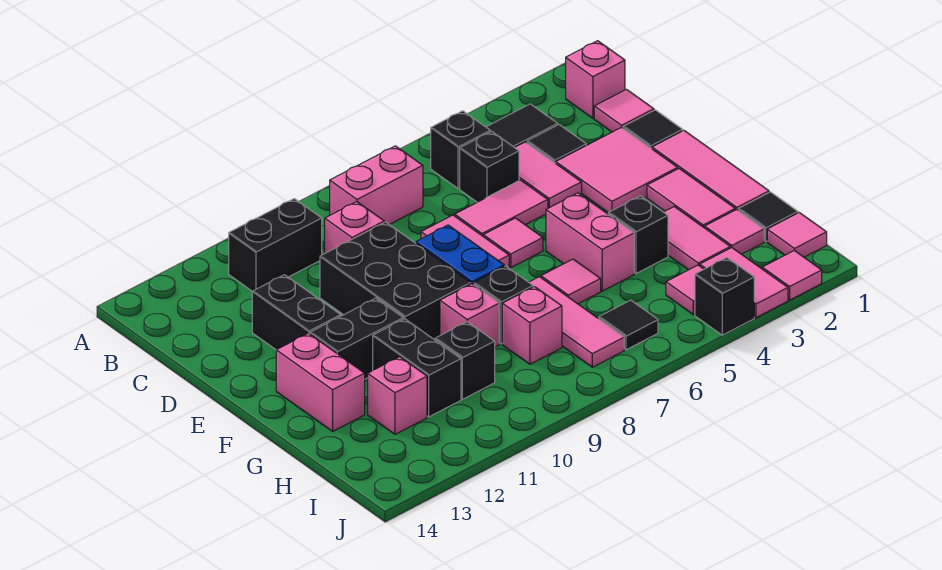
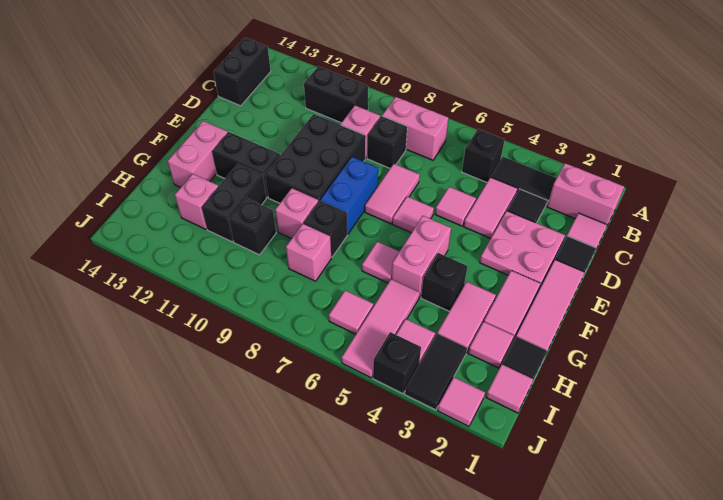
pink brick B1 level 1 -> pink brick B1:B2 level 1
black brick C5 level 1 -> black brick C8 level 1
pink tile D2:E3 level 1 -> pink plate D2:E3 level 1
pink tile D5:D6 level 1 -> pink tile D5 level 1
black brick D12:E12 level 1 -> black brick B14:C14 level 1
pink tile G7:I7 level 1 -> pink tile H5:J5 level 1
pink tile I3:J3 level 1 -> black tile I3:J3 level 1
black tile I6 level 1 -> pink tile I6 level 1

